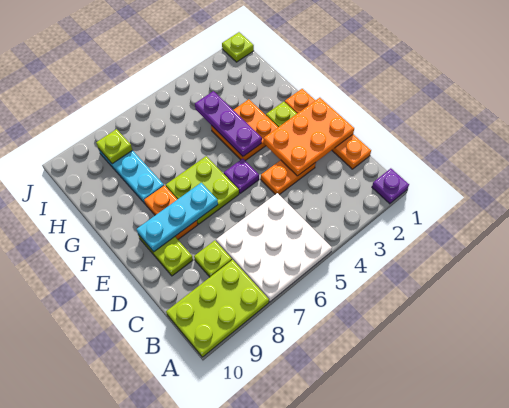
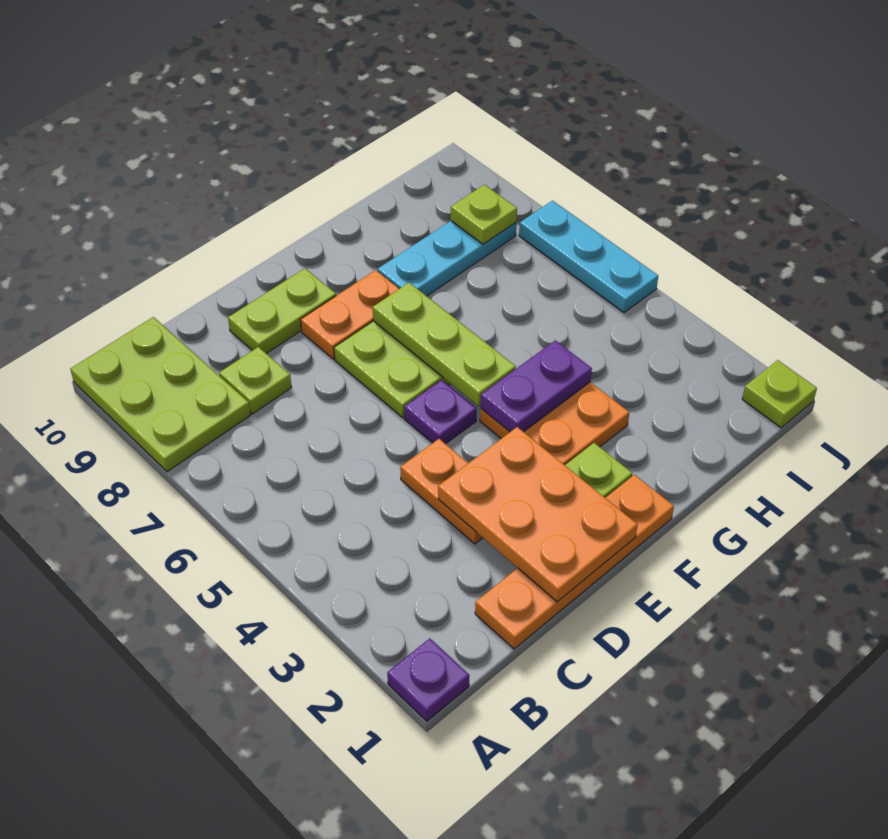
white plate A5:C7 level 1 -> none
cyan plate E7:E9 level 2 -> cyan plate J5:J7 level 1
purple plate F4:H4 level 2 -> purple plate F4:G4 level 2
none -> lime plate F5:F7 level 2

